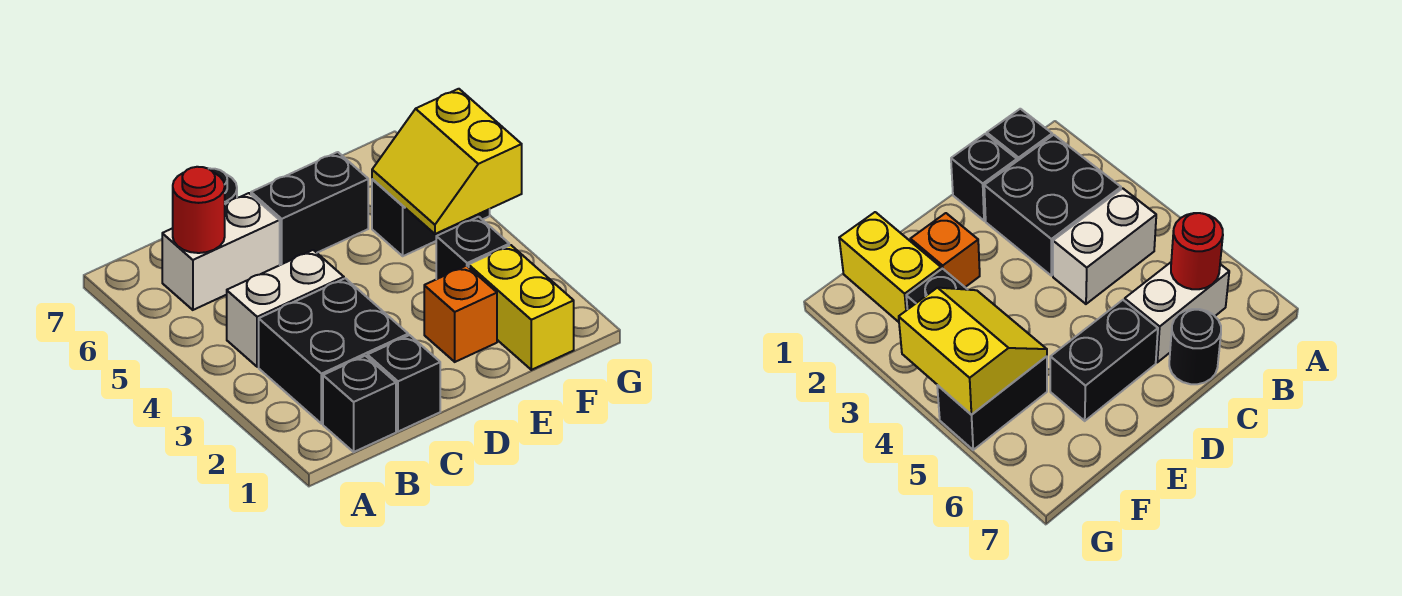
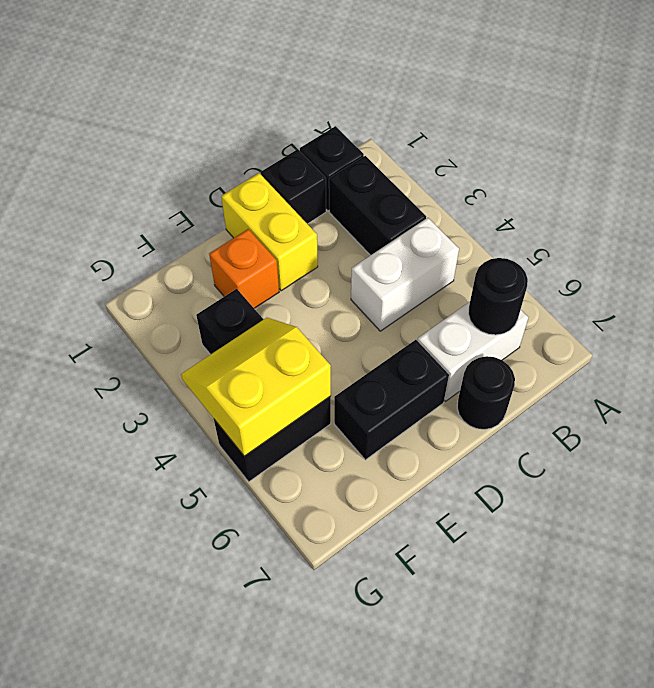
black brick B2:C3 level 1 -> black brick B2:B3 level 1
red round brick B6 level 2 -> black round brick B6 level 2
yellow brick F1:F2 level 1 -> yellow brick D1:D2 level 1
yellow slope F4:G5 level 2 top G -> yellow slope F4:G5 level 2 top 5

